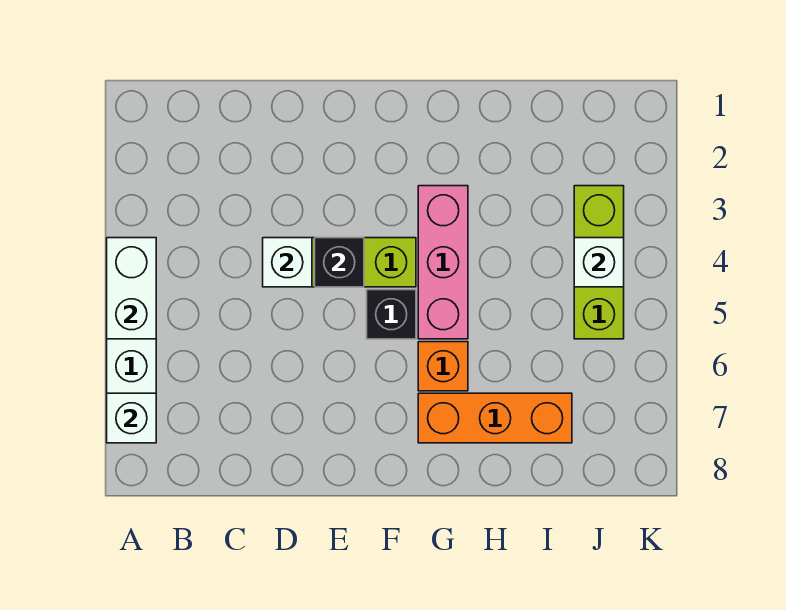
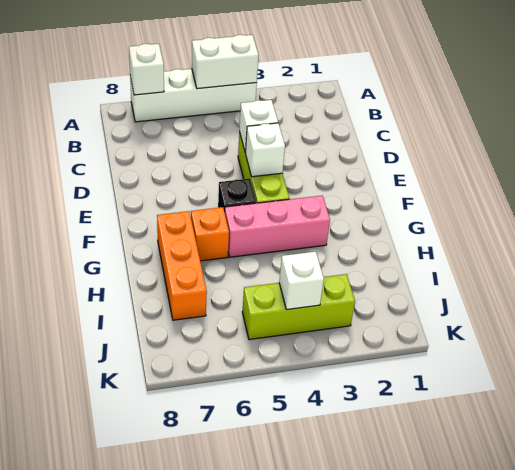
black brick E4 level 2 -> white brick E4 level 2

